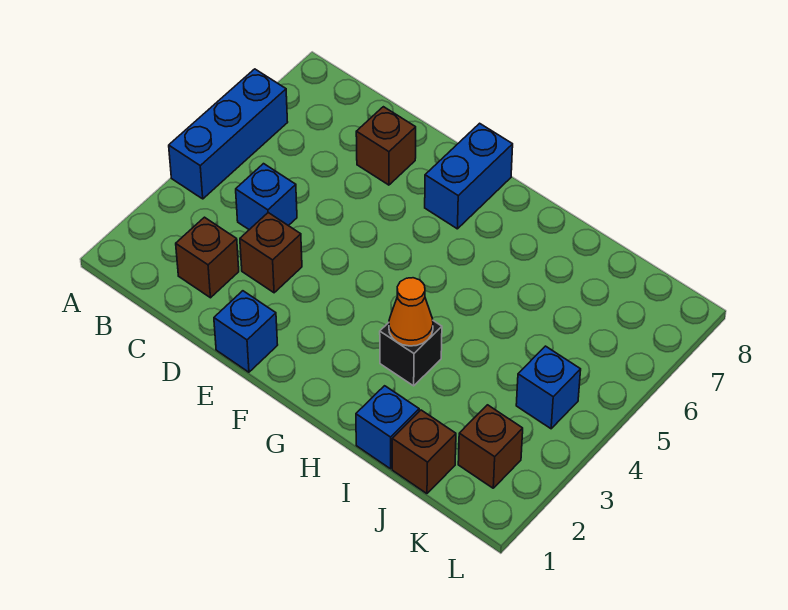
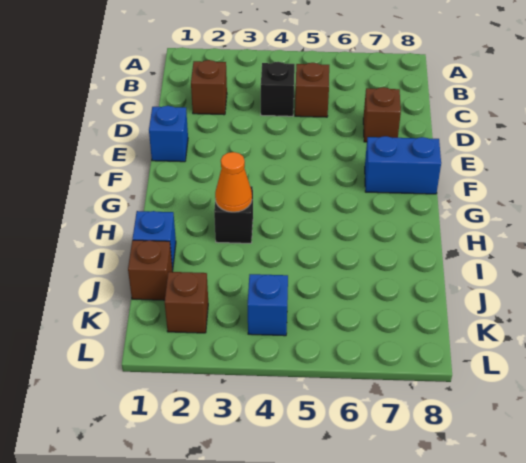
blue brick A4:A6 level 1 -> none
blue brick C4 level 1 -> black brick C4 level 1
brown brick D3 level 1 -> brown brick C5 level 1

